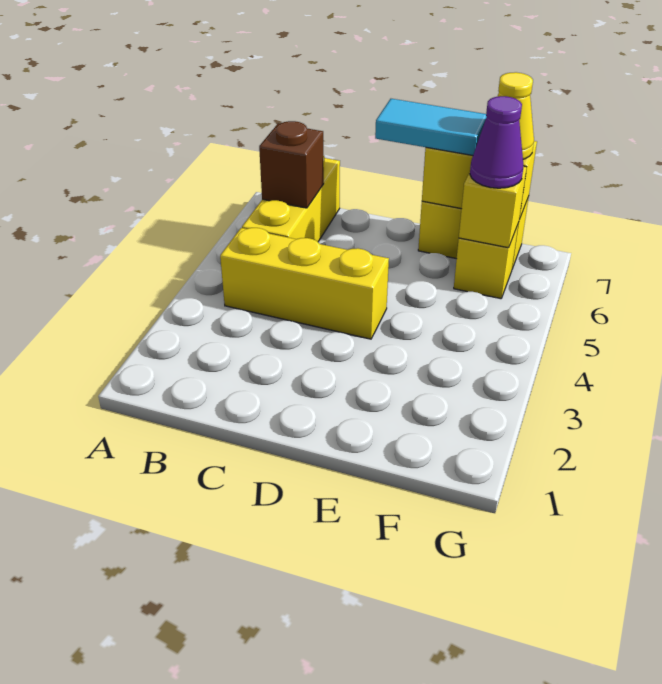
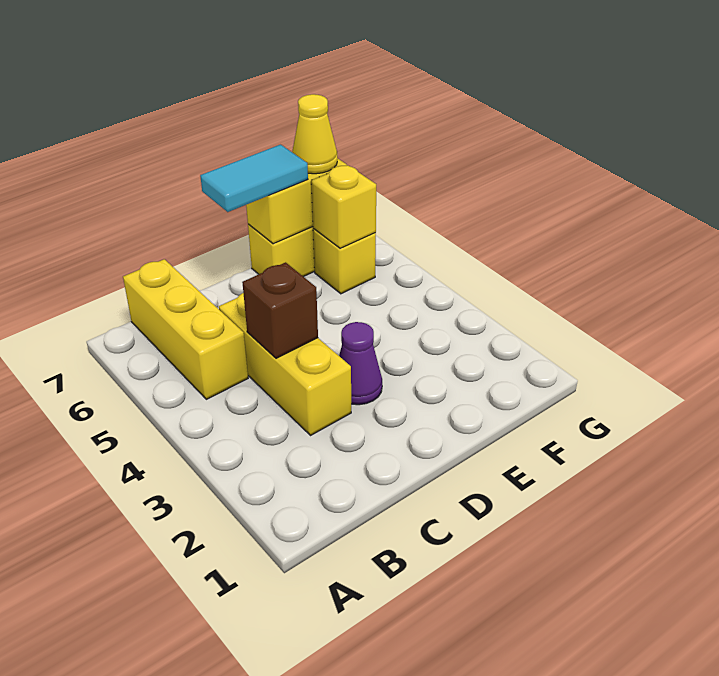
yellow brick B4:D4 level 1 -> yellow brick C3:C5 level 1
brown brick B6 level 2 -> brown brick C4 level 2
purple cone F6 level 3 -> purple cone D3 level 1

